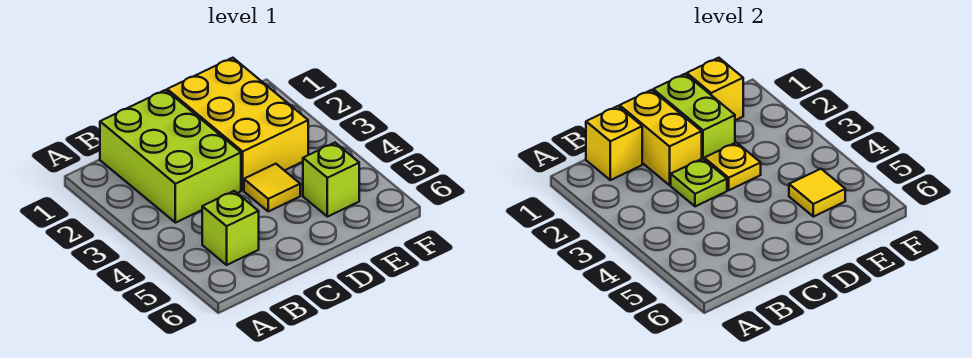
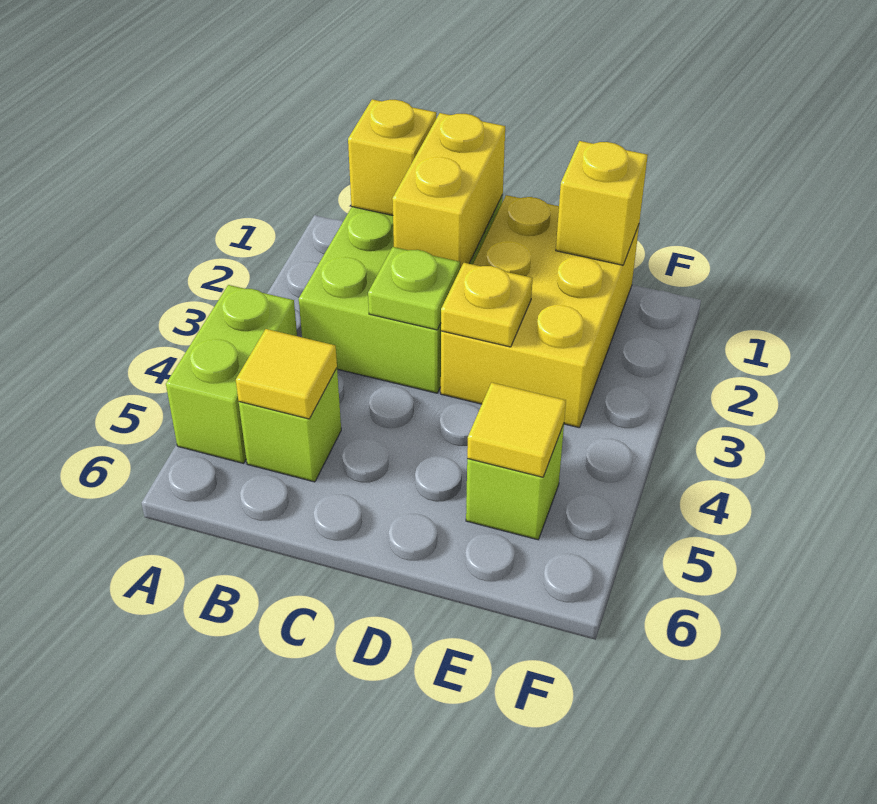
lime brick D1:D2 level 2 -> lime brick A4:A5 level 1
yellow tile D4 level 1 -> yellow tile B5 level 2

